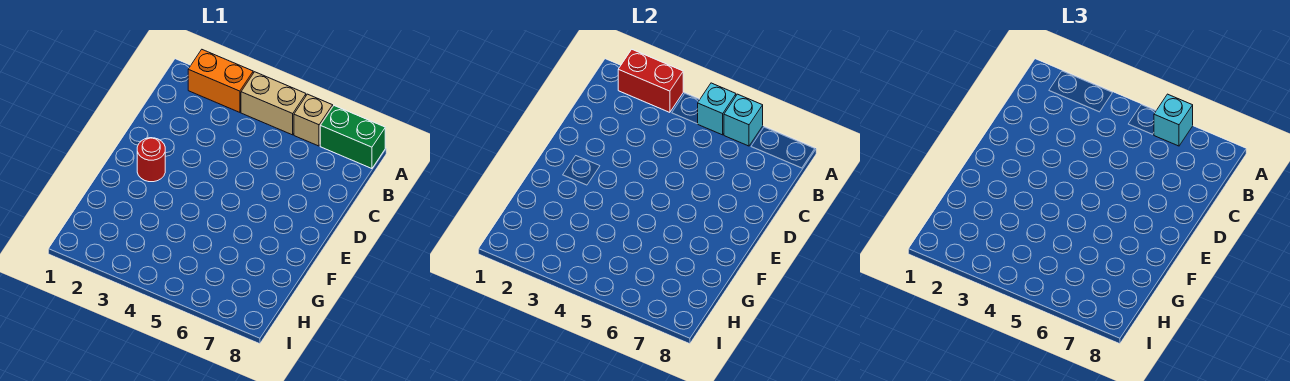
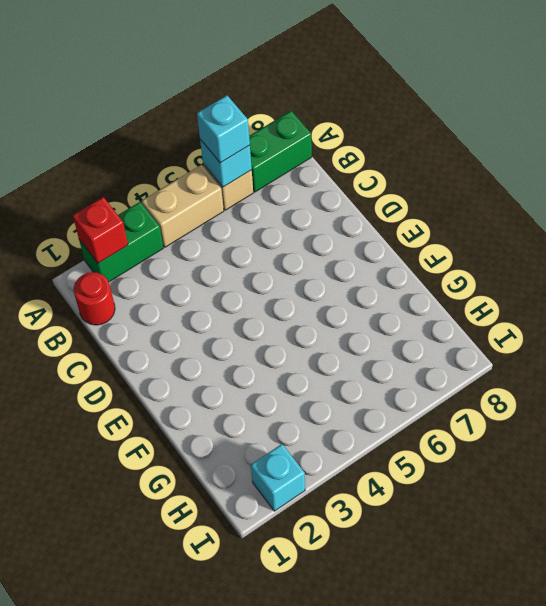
orange brick A2:A3 level 1 -> green brick A2:A3 level 1
red brick A2:A3 level 2 -> red brick A2 level 2
cyan brick A5 level 2 -> cyan brick I2 level 1
red round brick E2 level 1 -> red round brick B1 level 1

